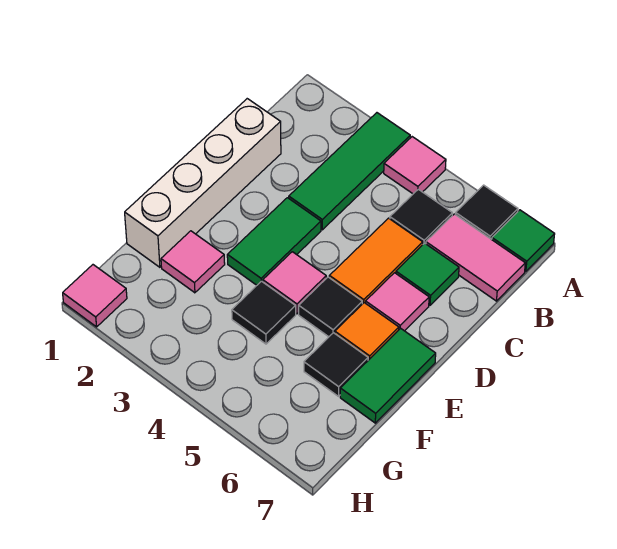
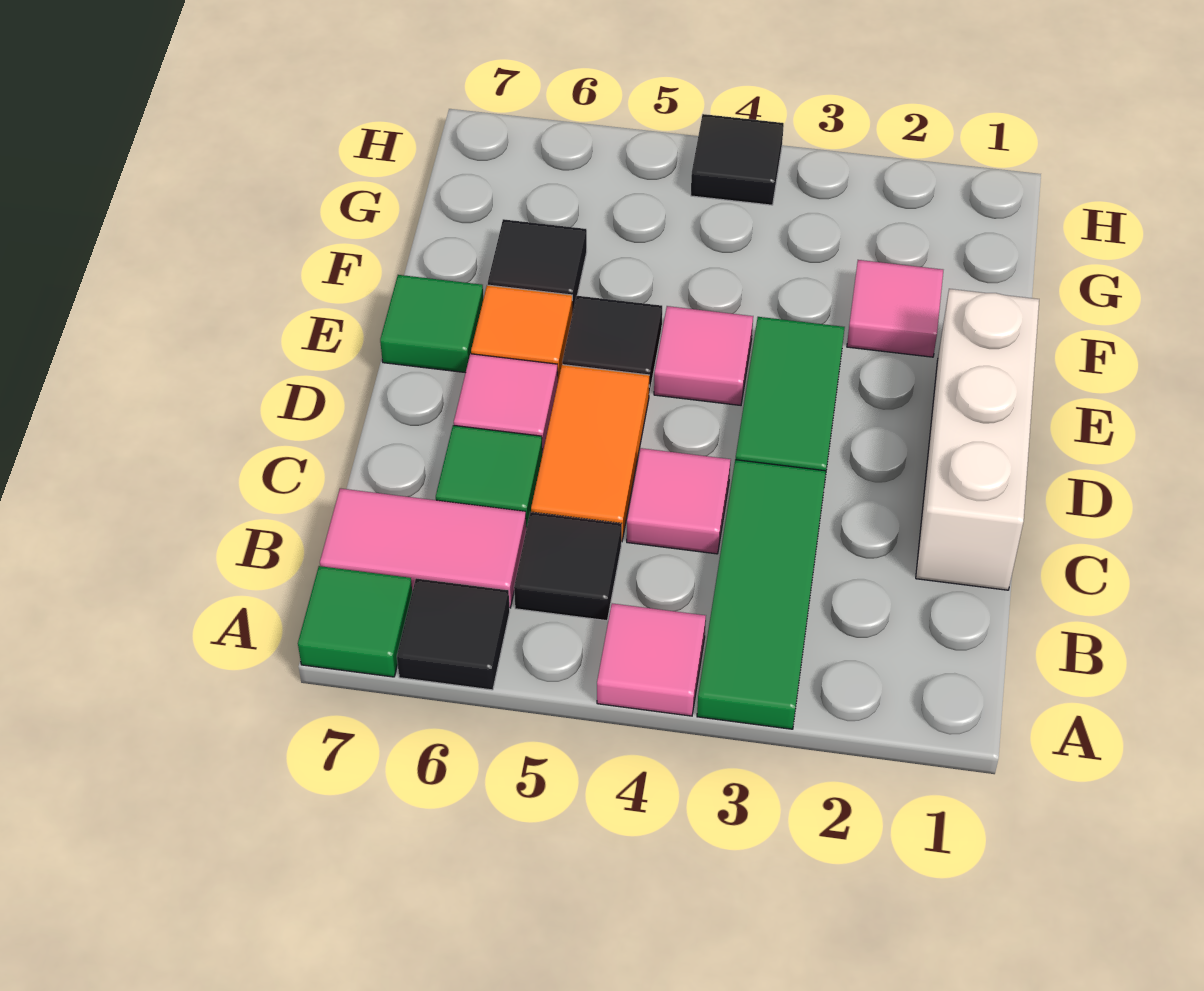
white brick C1:F1 level 1 -> white brick C1:E1 level 1
green tile E7:F7 level 1 -> green tile E7 level 1
black tile F4 level 1 -> black tile H4 level 1
pink tile H1 level 1 -> pink tile C4 level 1

